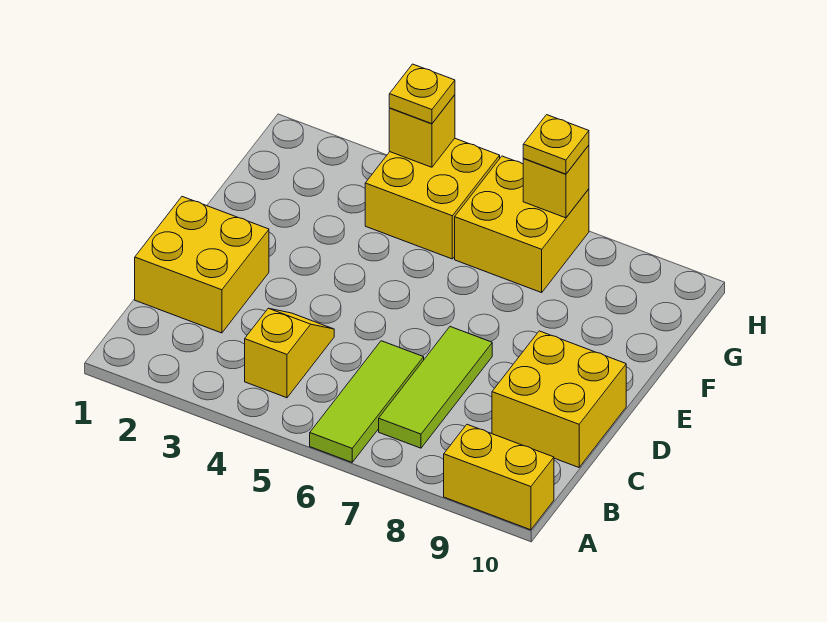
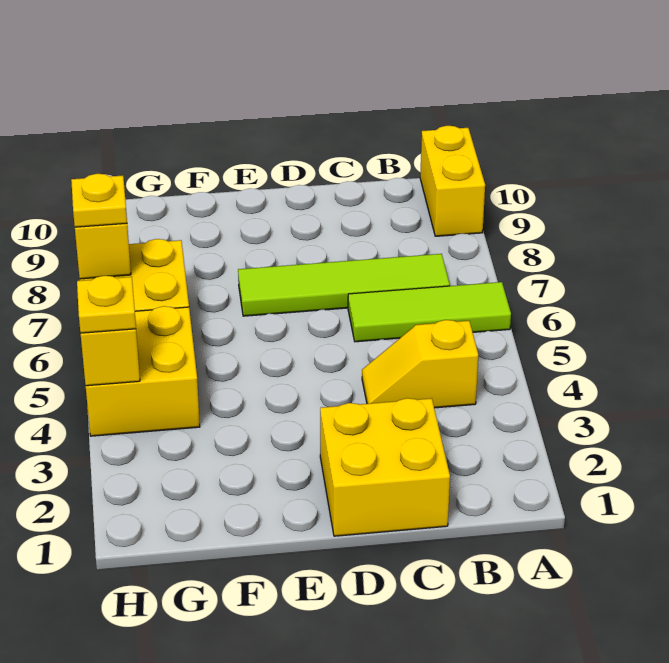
lime tile B7:D7 level 1 -> lime tile B7:E7 level 1
yellow brick C9:D10 level 1 -> none

